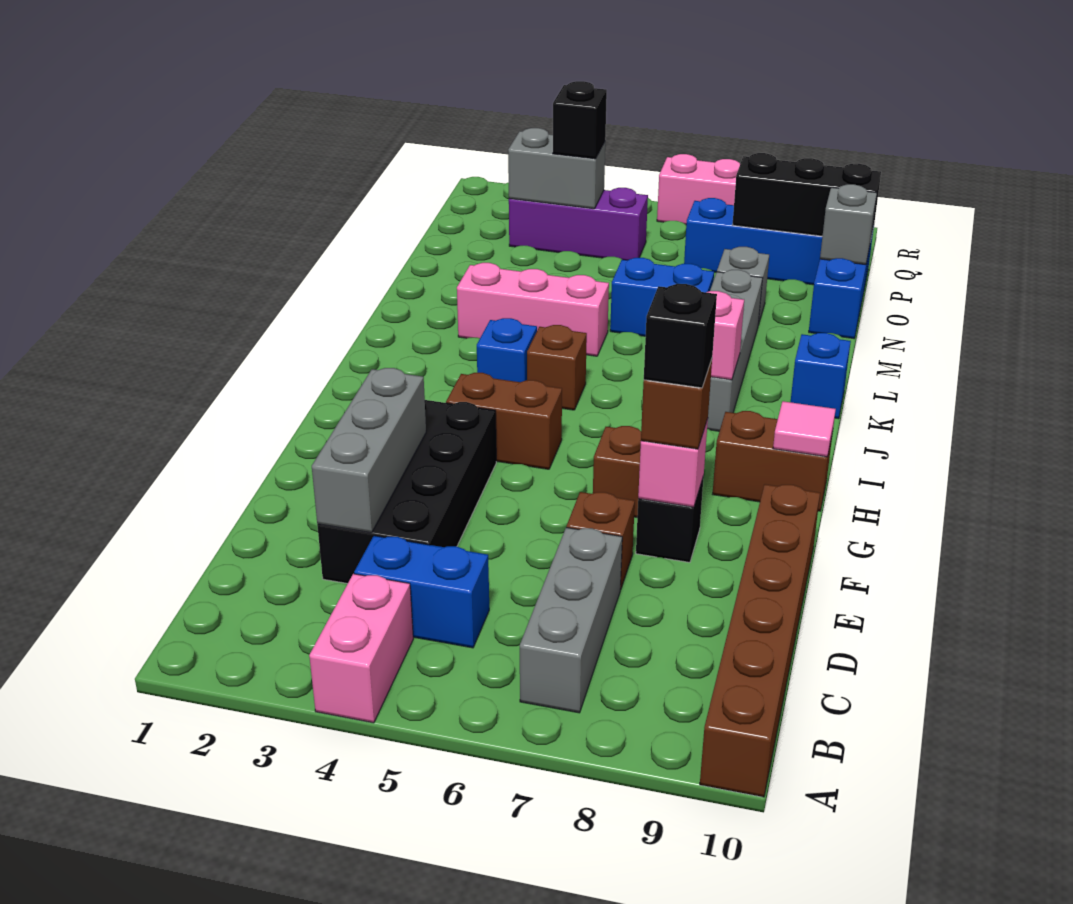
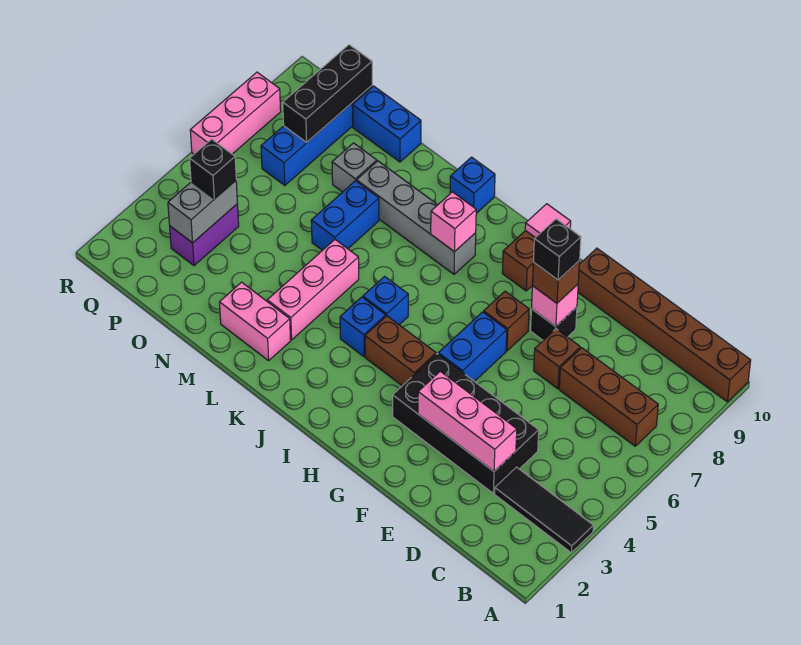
none -> black tile A3:C3 level 1
pink brick A4:B4 level 1 -> pink brick L2:M2 level 1
grey brick B7:D7 level 1 -> brown brick B7:D7 level 1
blue brick C4:C5 level 1 -> blue brick G5:G6 level 1
grey brick D3:F3 level 2 -> pink brick D3:F3 level 2
brown brick H4:H5 level 1 -> brown brick H4:I4 level 1
brown brick J5 level 1 -> blue brick J5 level 1
grey brick O10 level 2 -> none
purple brick P3:P5 level 1 -> purple brick P3:P4 level 1

